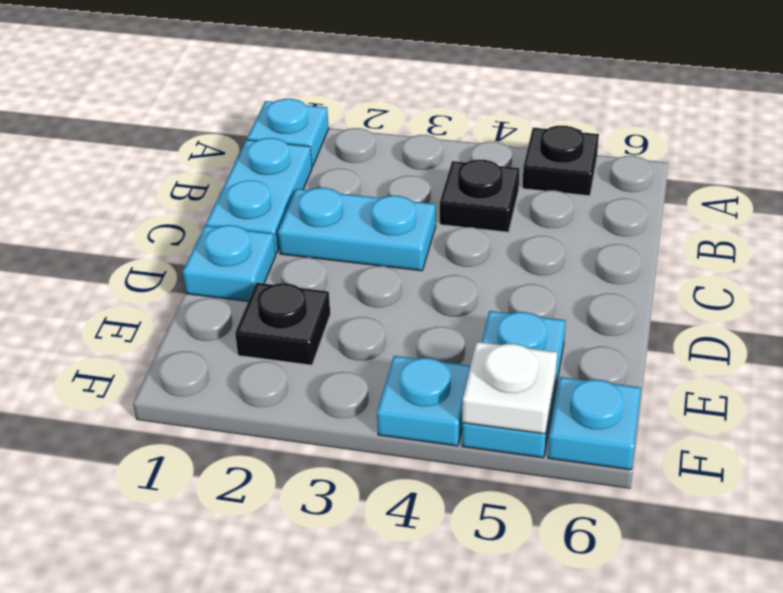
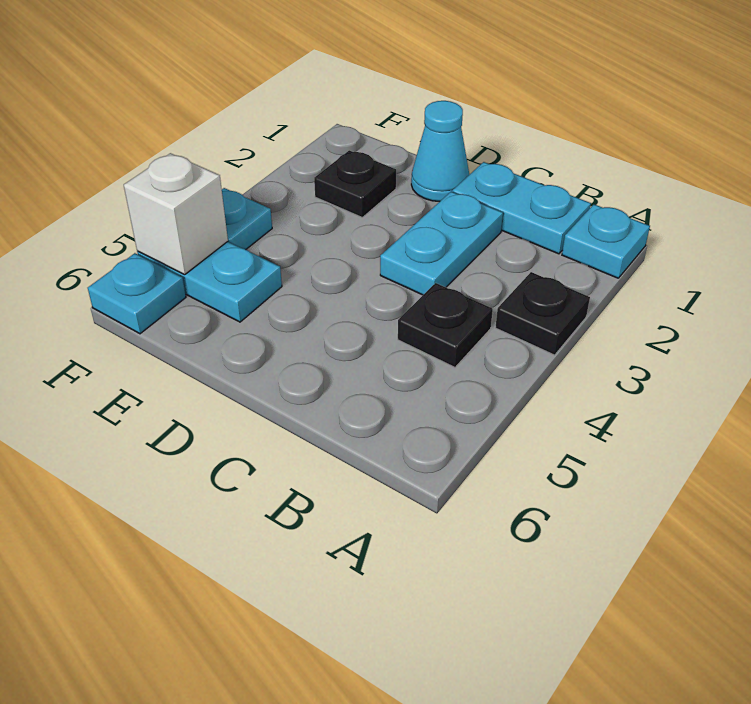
black plate A5 level 1 -> black plate A3 level 1
cyan plate D1 level 1 -> cyan cone D1 level 1
white plate F5 level 2 -> white brick F5 level 2

